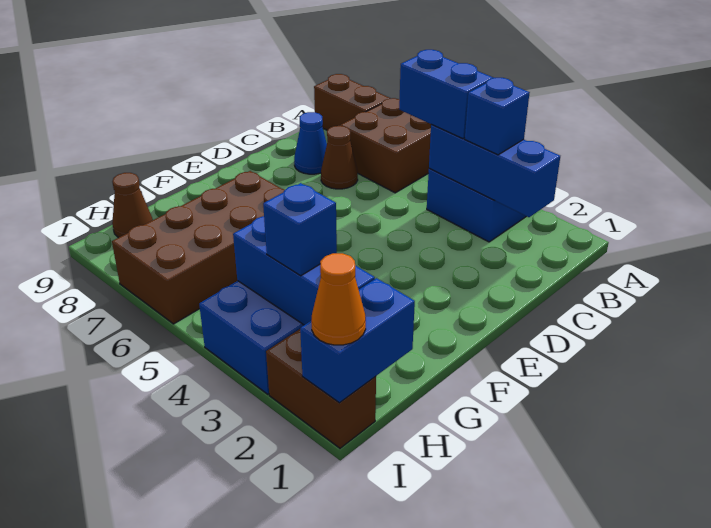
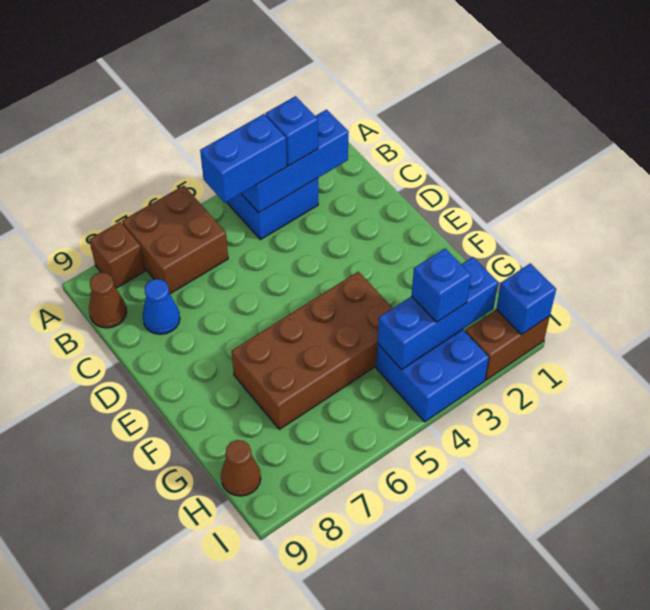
brown brick A8:A9 level 1 -> brown brick A8 level 1
brown cone C7 level 1 -> brown cone B9 level 1
brown brick F6:I7 level 1 -> brown brick F4:G7 level 1
blue brick H1:I1 level 2 -> blue brick I1 level 2
orange cone I1 level 3 -> none

